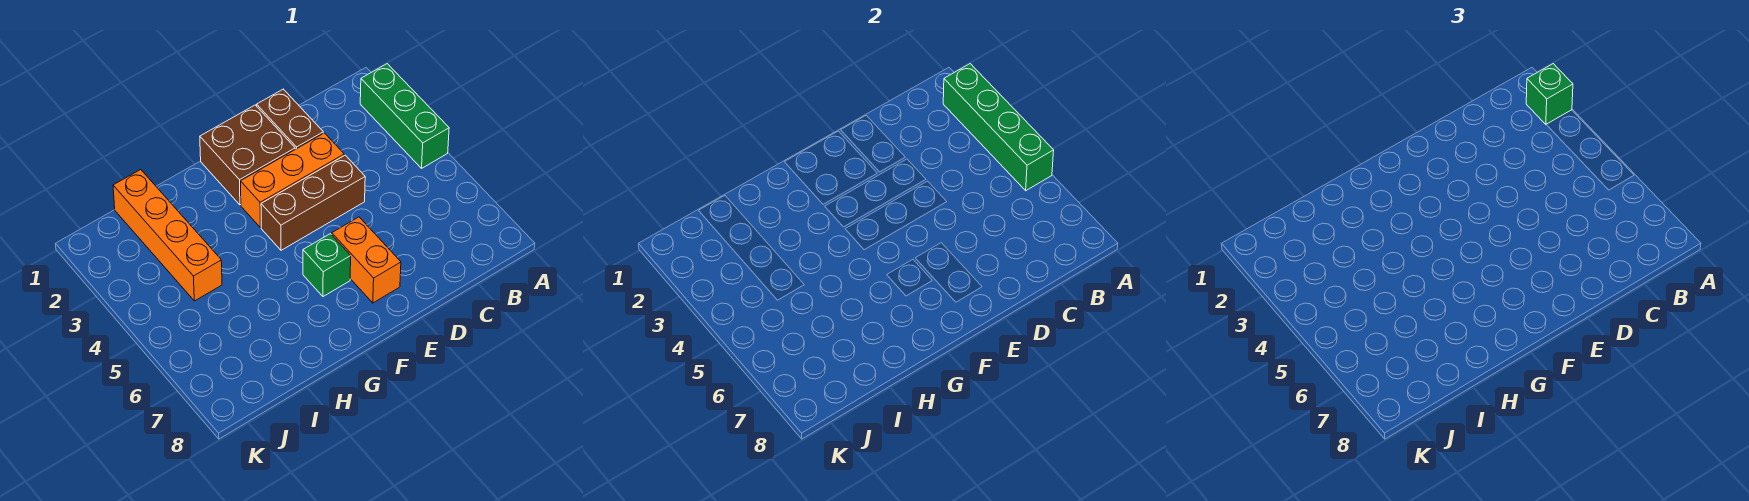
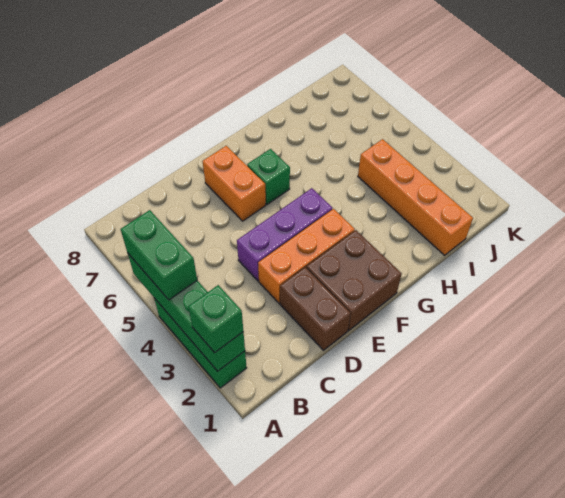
none -> green brick A4:A5 level 3
brown brick D4:F4 level 1 -> purple brick D4:F4 level 1

